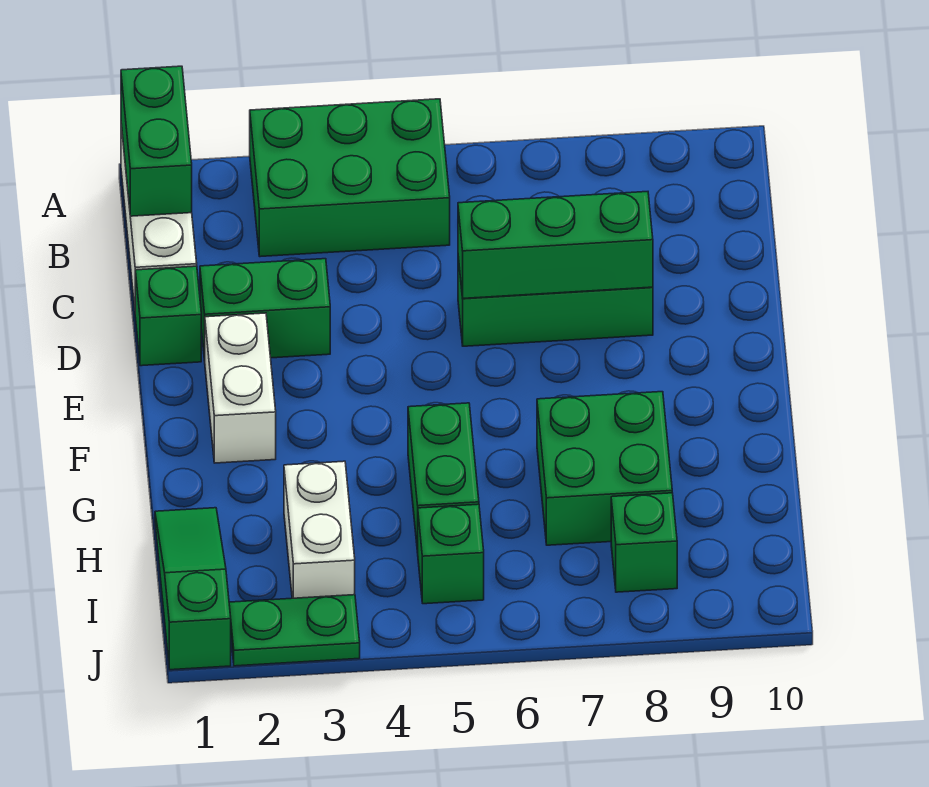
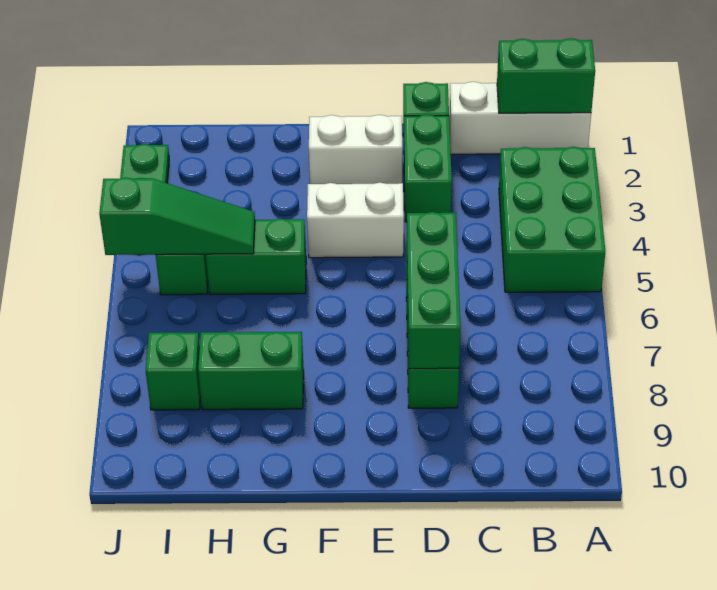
green brick G7:H8 level 1 -> green brick G8:H8 level 1
green slope H1:J1 level 1 top J -> green slope H5:J5 level 2 top J
white brick H3:I3 level 1 -> white brick E4:F4 level 1

